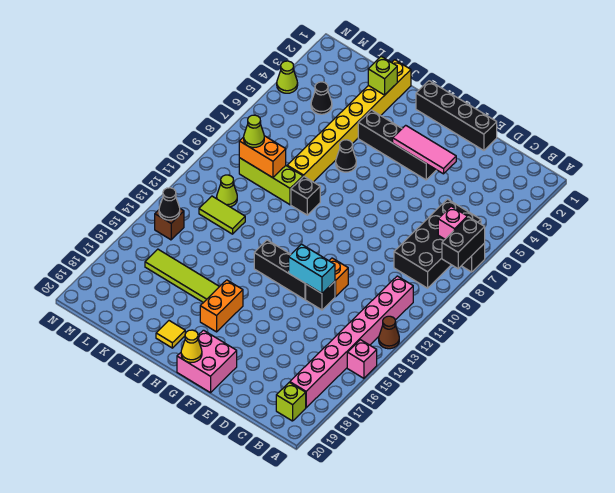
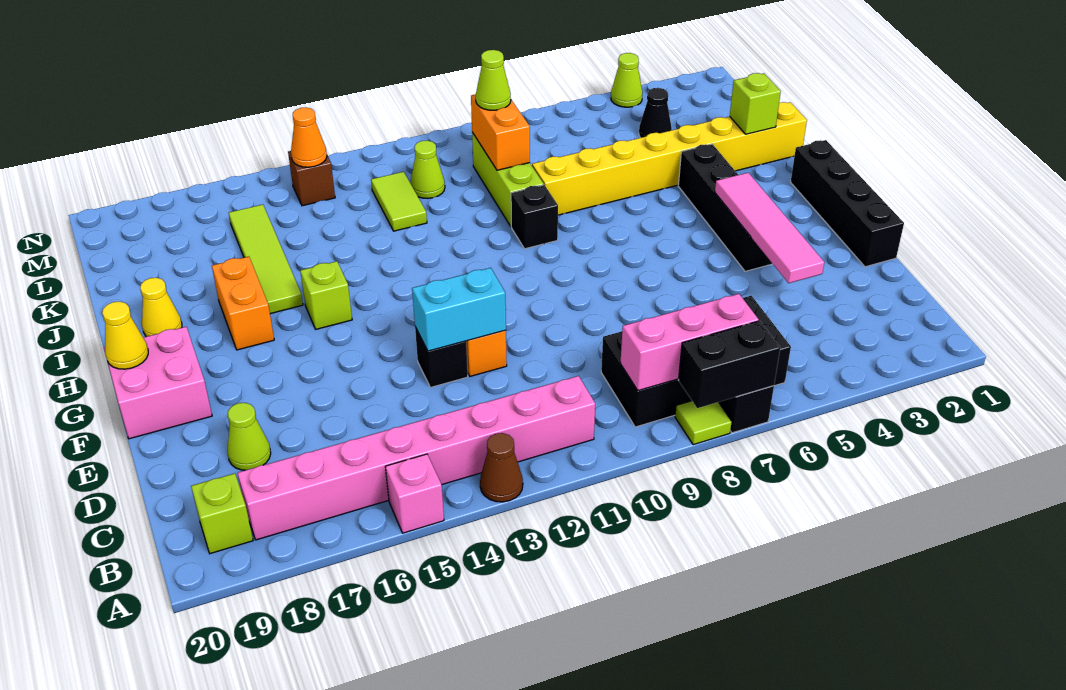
none -> lime tile A8 level 1
pink brick B7 level 2 -> pink brick B7:B9 level 2
none -> lime cone D18 level 1
pink tile E4:G4 level 2 -> pink tile D4:G4 level 2
cyan brick E13:F13 level 2 -> cyan brick E12:E13 level 2
black brick F13:H13 level 1 -> none
none -> lime brick H15 level 1
orange brick H16:H17 level 1 -> orange brick H17:I17 level 1
black cone I6 level 1 -> none
yellow tile I19 level 1 -> yellow cone I19 level 1
black cone M14 level 2 -> orange cone M14 level 2

